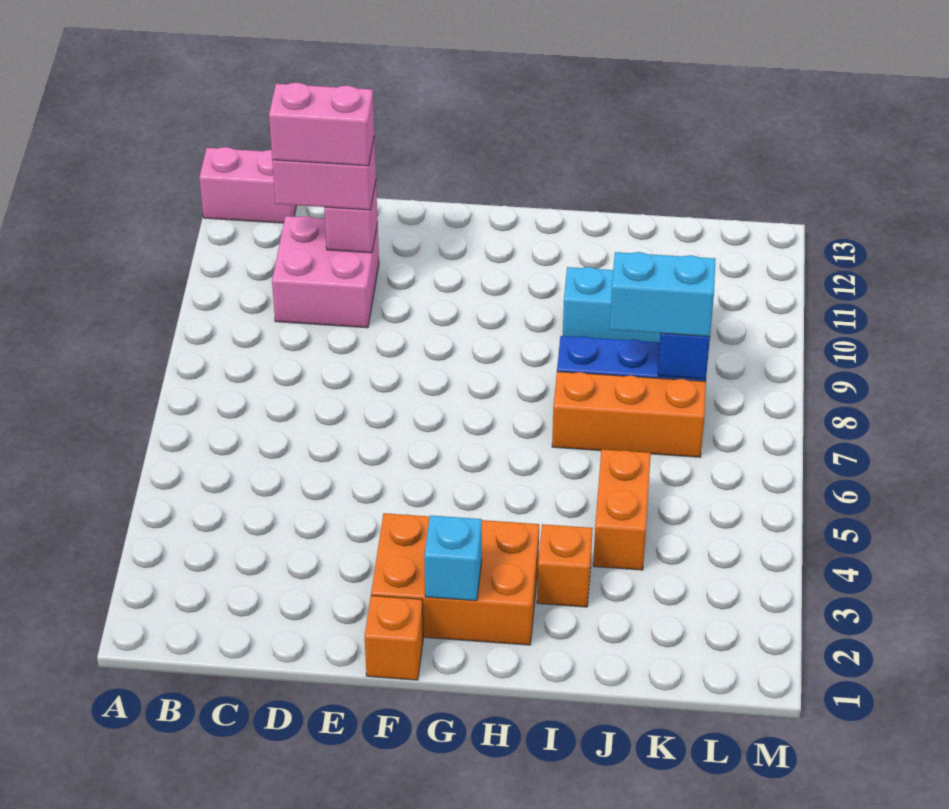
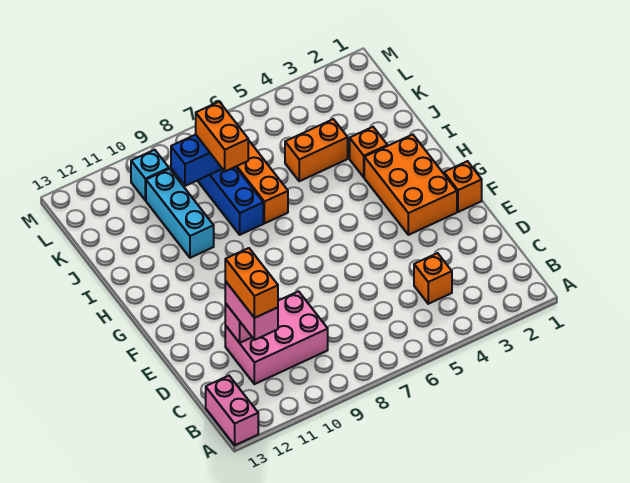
none -> orange brick C4 level 1
pink brick C10:D11 level 1 -> pink brick C9:D11 level 1
pink brick C11:D11 level 4 -> orange brick C11:D11 level 4
cyan brick G2 level 2 -> cyan brick L10 level 1
cyan brick J8:K8 level 3 -> orange brick J8:K8 level 3

